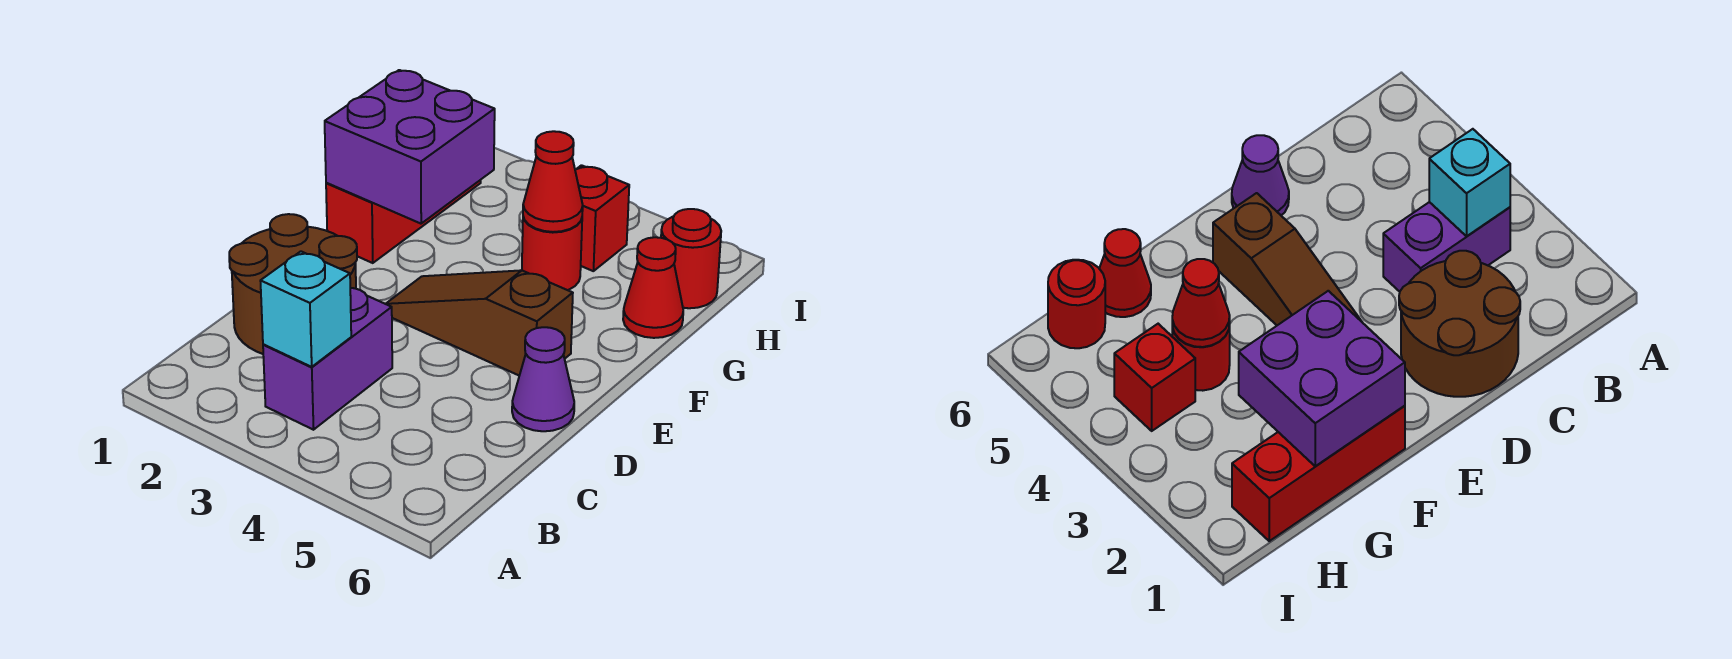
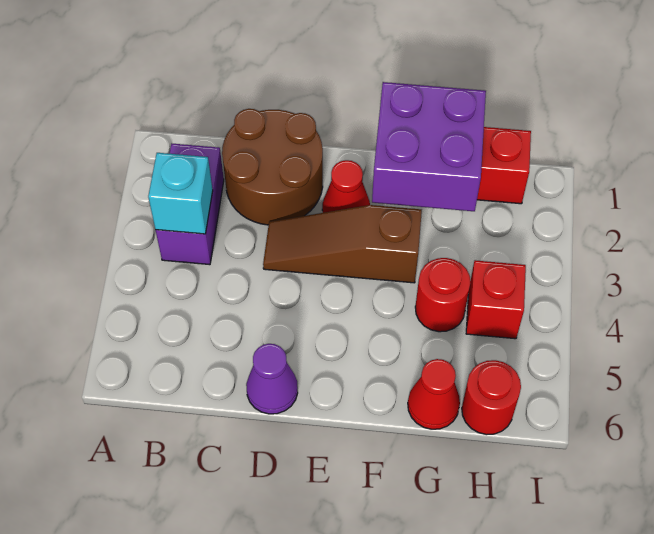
purple brick B3:C3 level 1 -> purple brick B2:B3 level 1
brown slope E3:E5 level 1 top 5 -> brown slope D3:F3 level 1 top F
red cone G4 level 2 -> red cone E2 level 1

